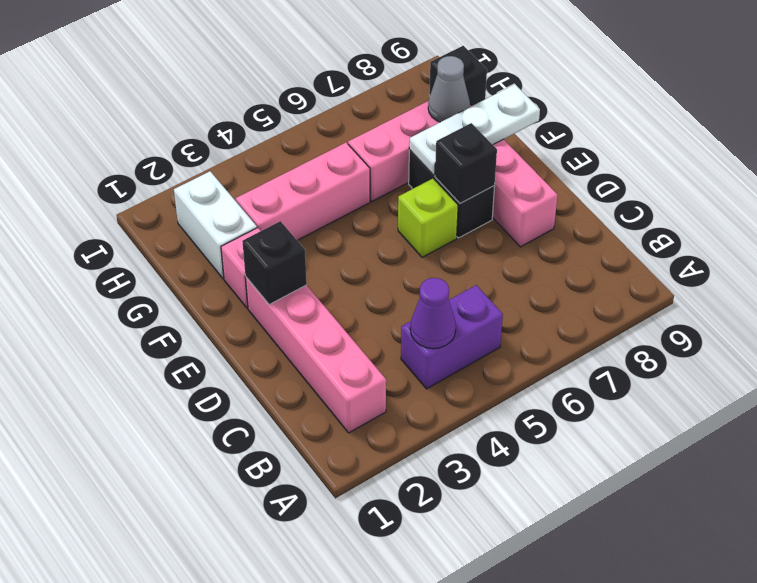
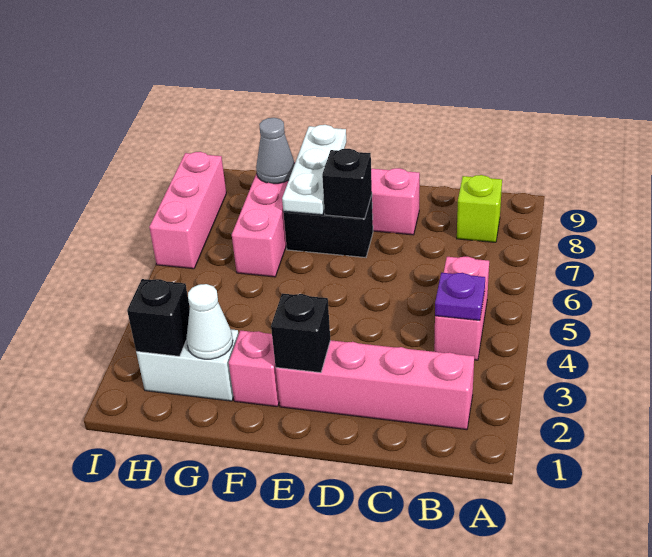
purple brick B4:B5 level 1 -> pink brick B4:B5 level 1
purple cone B4 level 2 -> purple plate B4 level 2
lime brick E6 level 1 -> lime brick B8 level 1
none -> white cone G2 level 2
pink brick G3:G5 level 1 -> pink brick I6:I8 level 1
black brick H9 level 1 -> black brick H2 level 2

